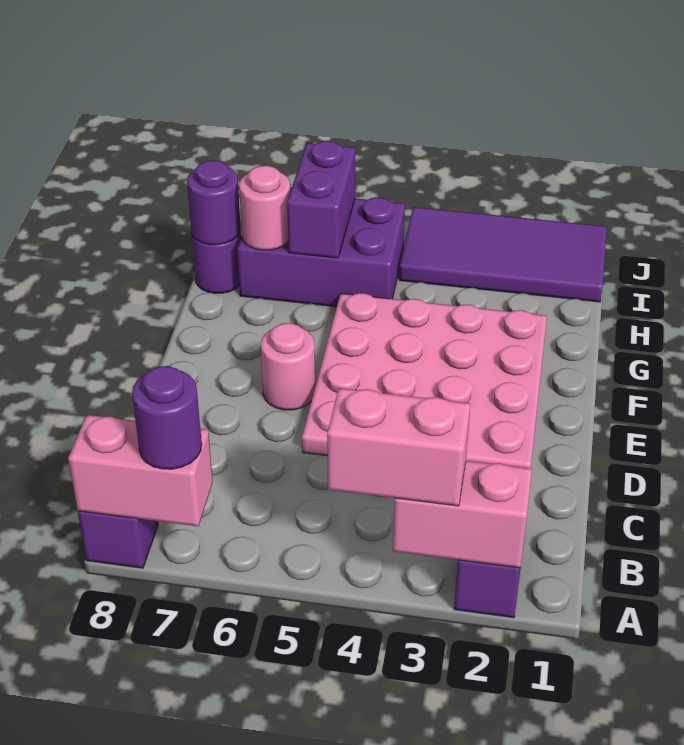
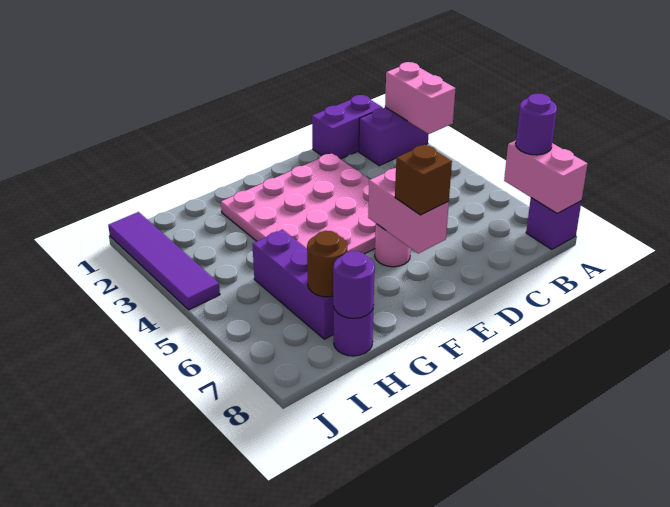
pink brick A3:A4 level 3 -> pink brick E6:E7 level 2
none -> brown brick E7 level 3
purple brick H5:I7 level 1 -> purple brick H5:H7 level 1
purple brick H6:I6 level 2 -> purple brick B1:C1 level 1
pink round brick H7 level 2 -> brown round brick H7 level 2
purple tile I1:J4 level 1 -> purple tile J1:J4 level 1

